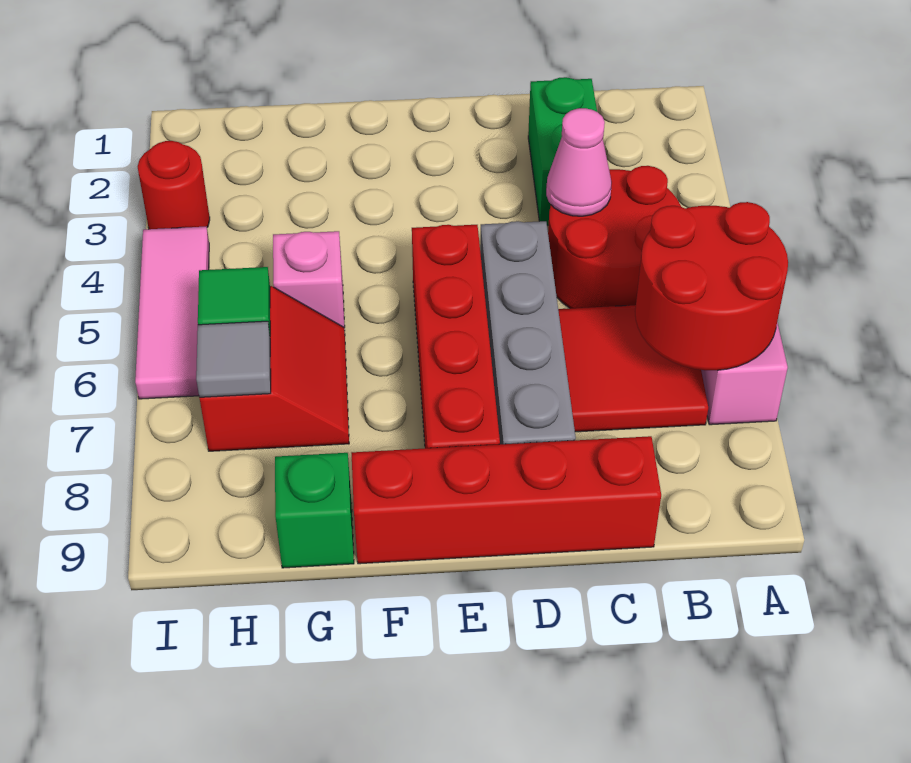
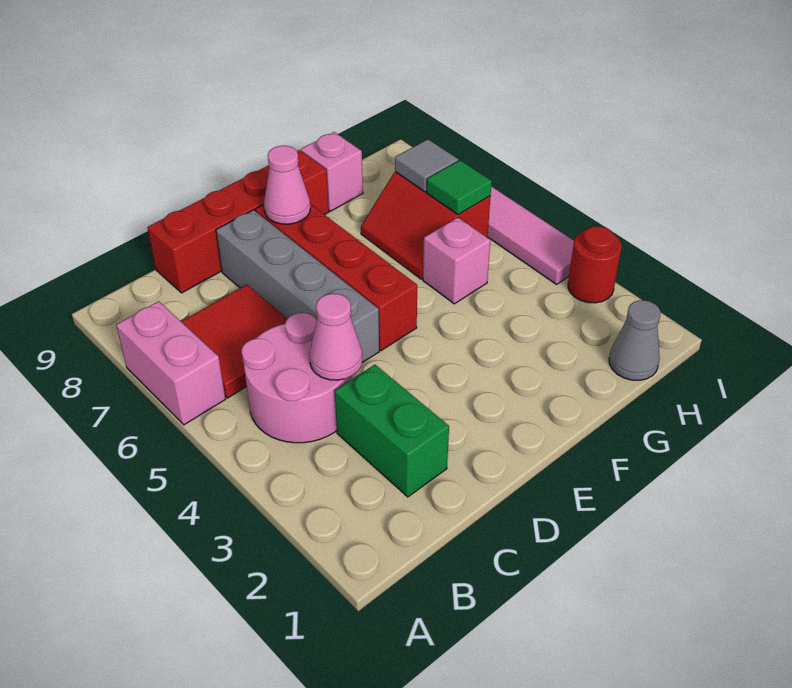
red round brick A6:B7 level 2 -> none
red round brick B4:C5 level 1 -> pink round brick B4:C5 level 1
none -> pink cone E8 level 2
green brick G9 level 1 -> pink brick G9 level 1
none -> grey cone H1 level 1

